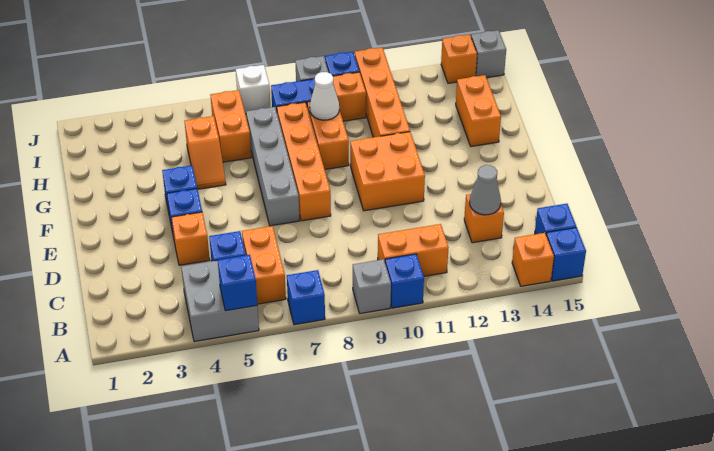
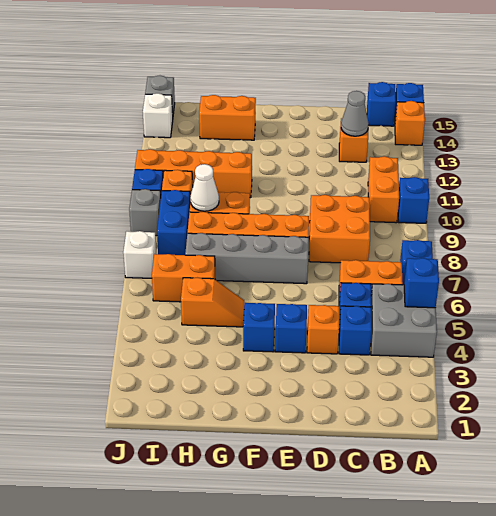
grey brick A9 level 1 -> none
none -> blue brick C4 level 1
orange brick E10:F11 level 1 -> orange brick C8:D9 level 1
orange brick J14 level 1 -> white brick J14 level 1

